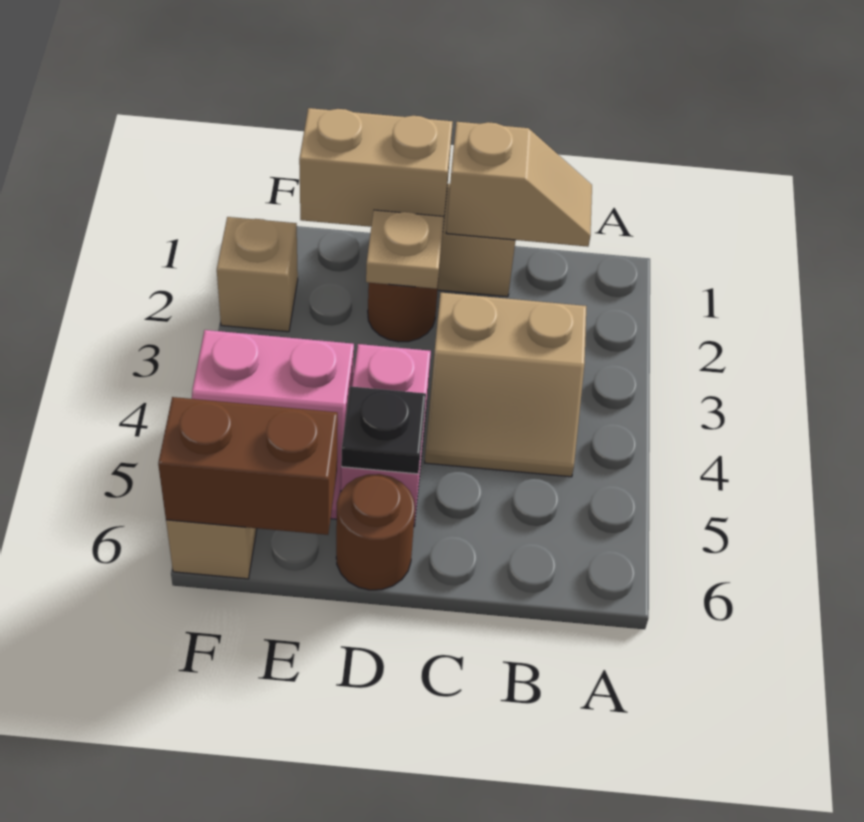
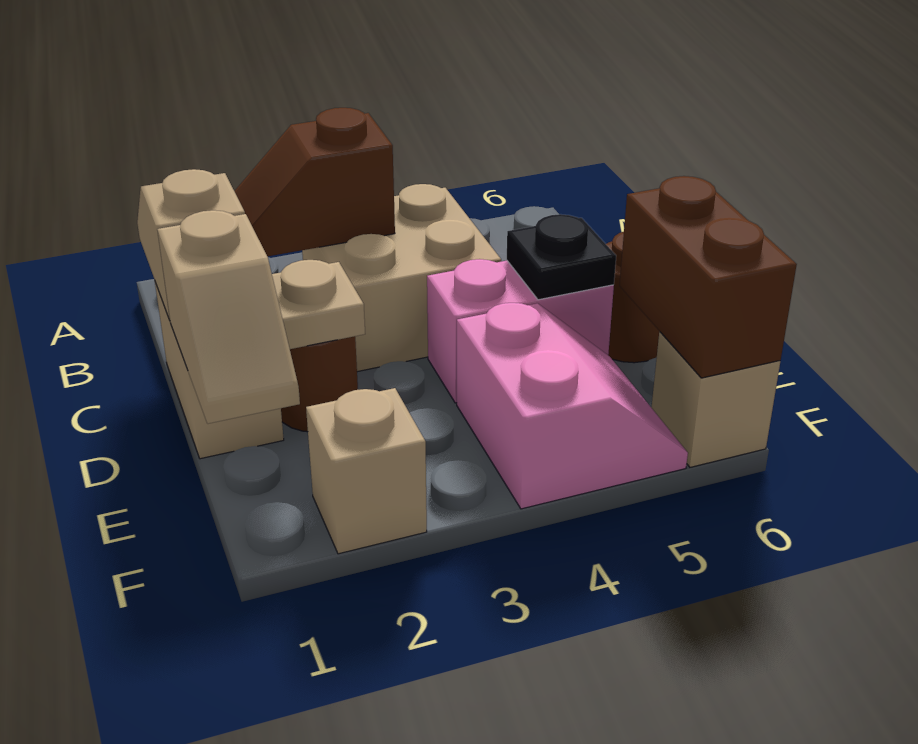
none -> brown slope B2:B3 level 2 top 3
tan slope B3:C4 level 1 top 3 -> tan brick B3:C4 level 1
tan brick D1:E1 level 2 -> tan slope D1:E1 level 2 top D

